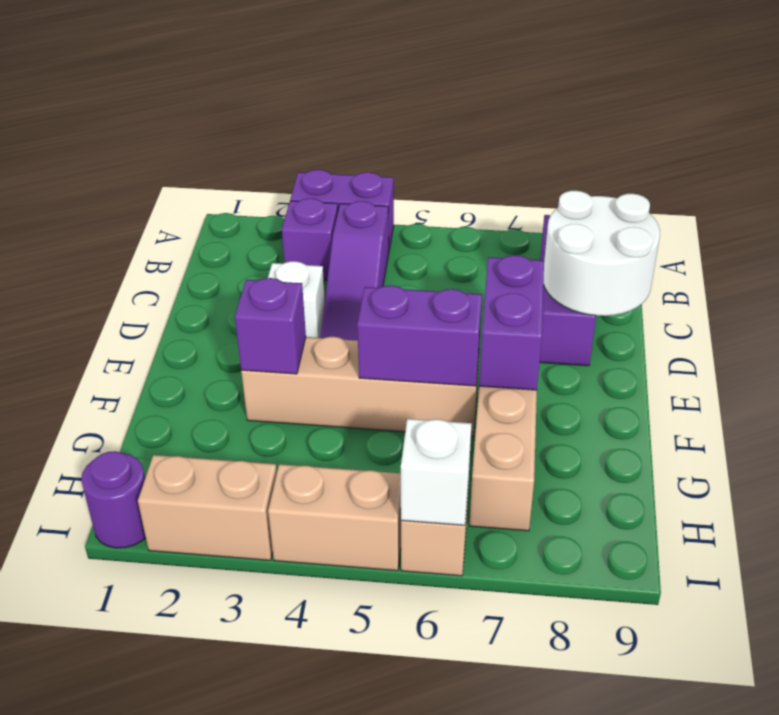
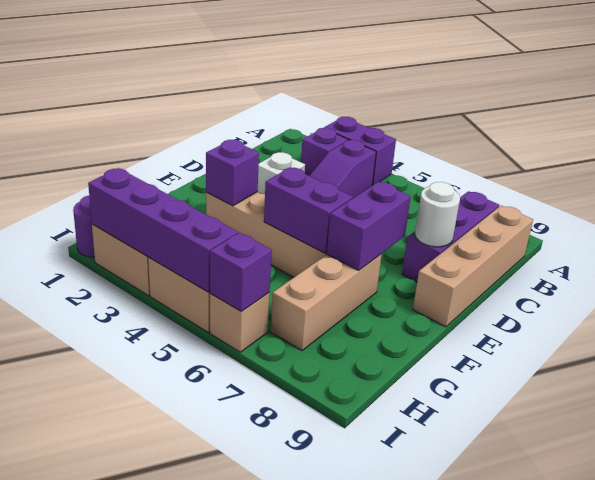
none -> tan brick B9:E9 level 1
white round brick C8:D9 level 2 -> white round brick D8 level 2
none -> purple brick I2:I5 level 2
white brick I6 level 2 -> purple brick I6 level 2

